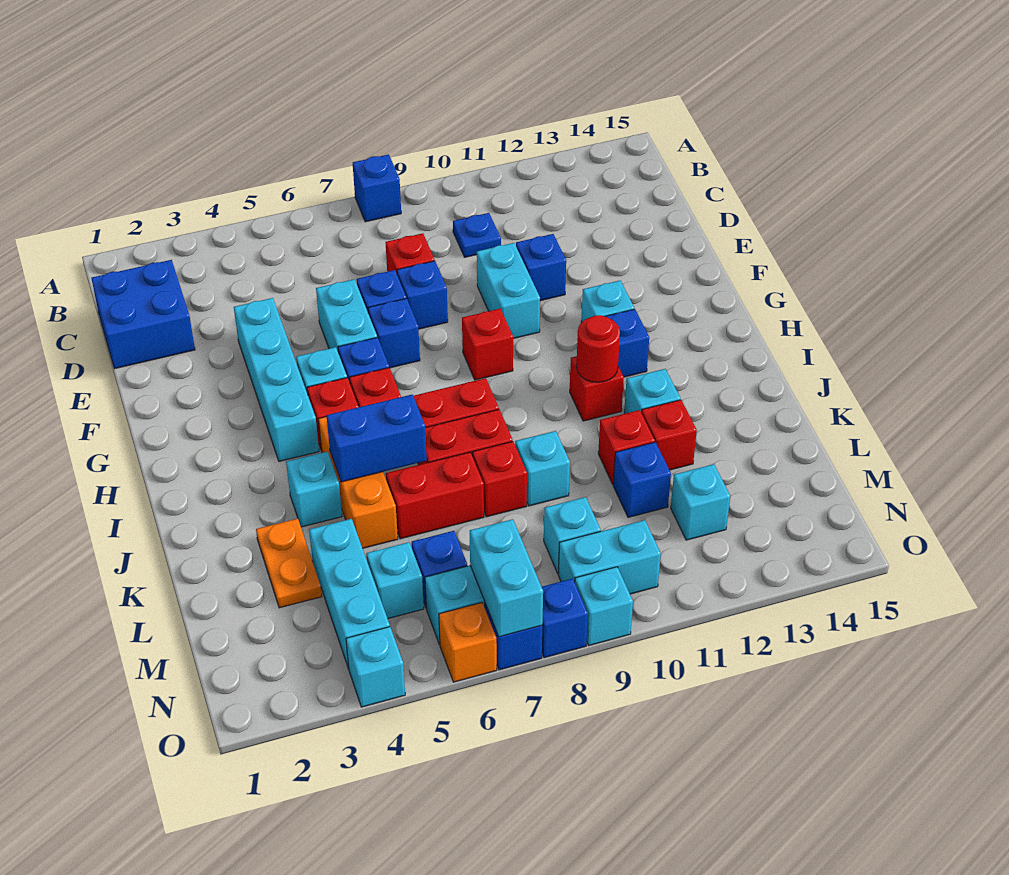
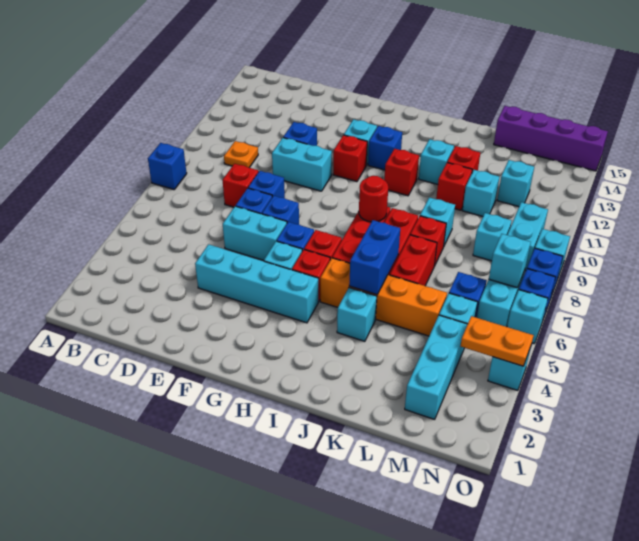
blue brick C1:D2 level 1 -> none
blue plate C10 level 1 -> orange plate C10 level 1
red brick G9 level 1 -> red brick G11 level 1
orange brick I5:K5 level 1 -> orange brick I5:L5 level 1
red round brick I11 level 2 -> red round brick I8 level 2
orange plate K3:L3 level 1 -> orange plate N4:O4 level 2
cyan brick L4:N4 level 1 -> cyan brick M2:M4 level 1
blue brick L11 level 1 -> cyan brick L11 level 1
none -> purple brick L15:O15 level 1
cyan brick N7:O7 level 2 -> cyan brick N7 level 2
orange brick O6 level 1 -> cyan brick O6 level 1

